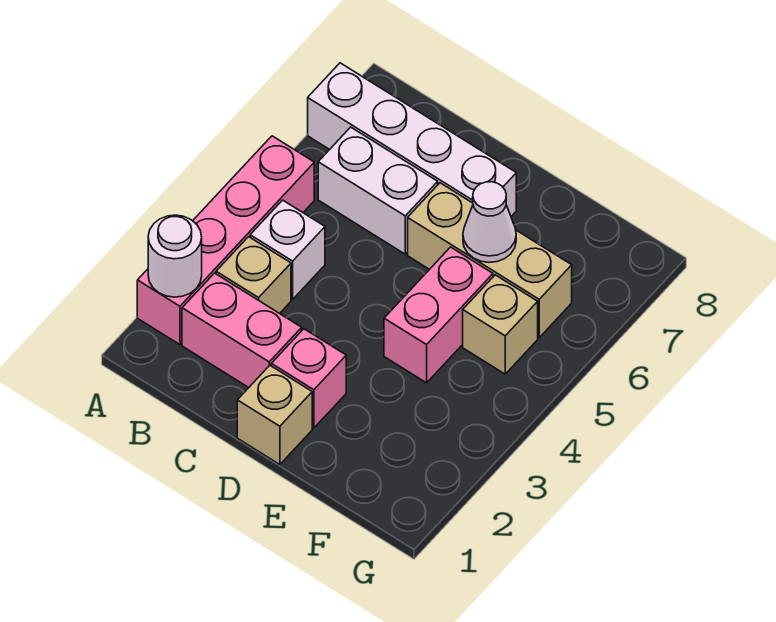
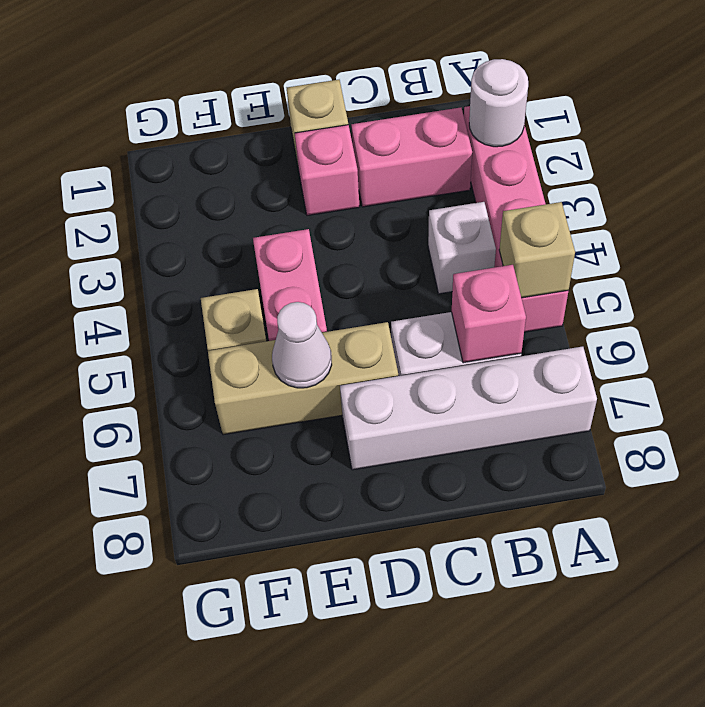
tan brick B3 level 1 -> tan brick A5 level 2
none -> pink brick B6 level 2

